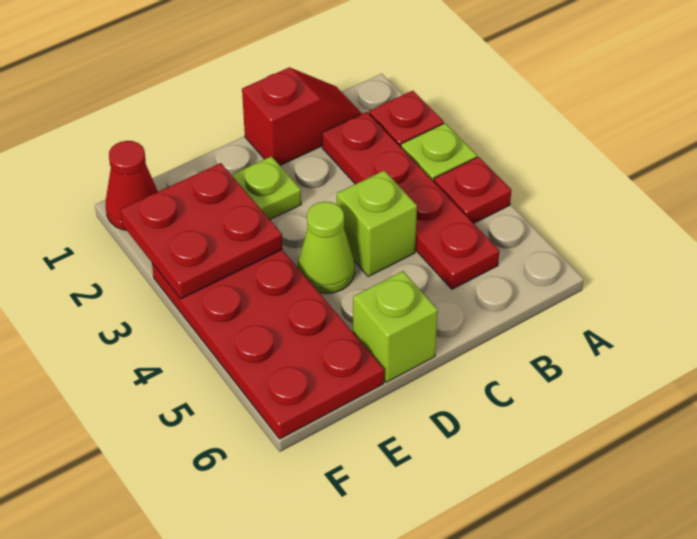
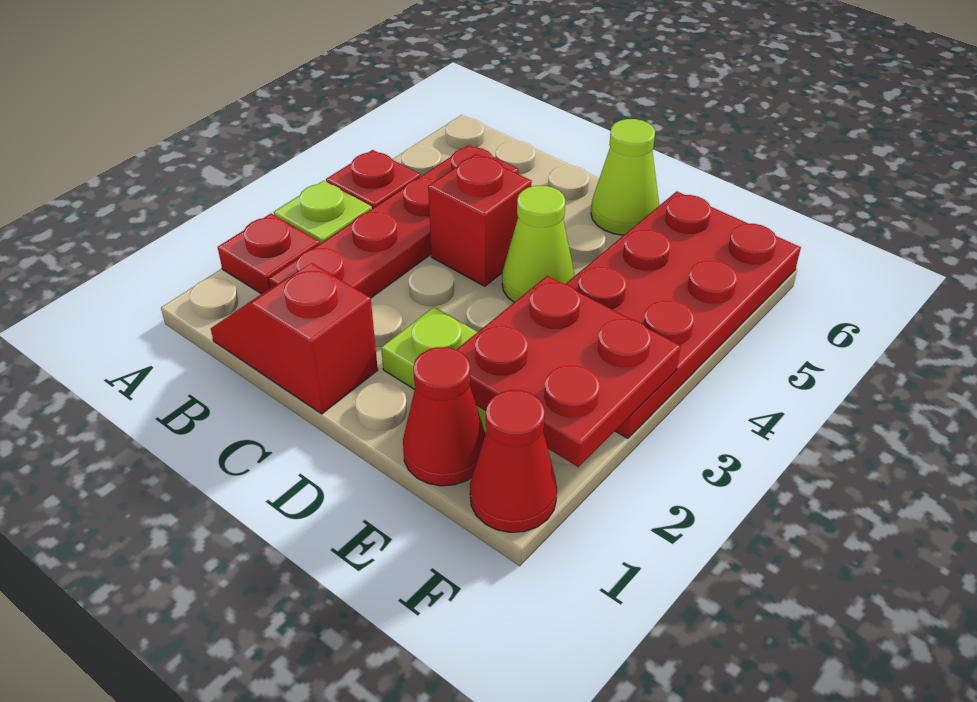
lime brick C4 level 1 -> red brick C4 level 1
lime brick D6 level 1 -> lime cone D6 level 1
none -> red cone E1 level 1

